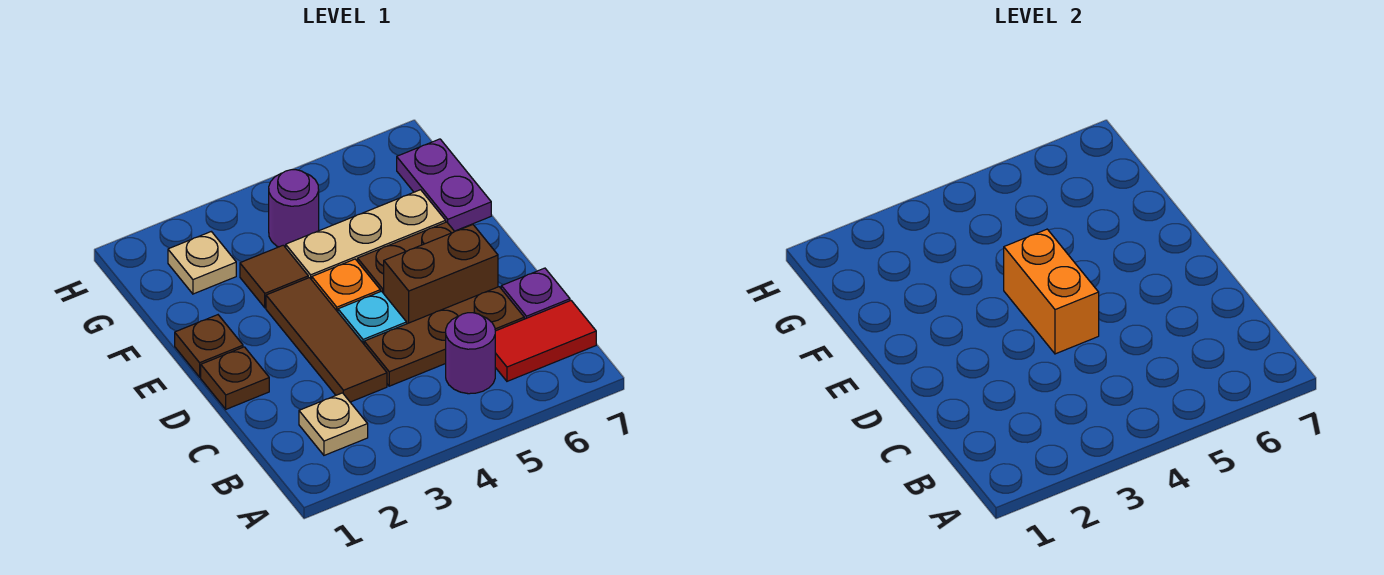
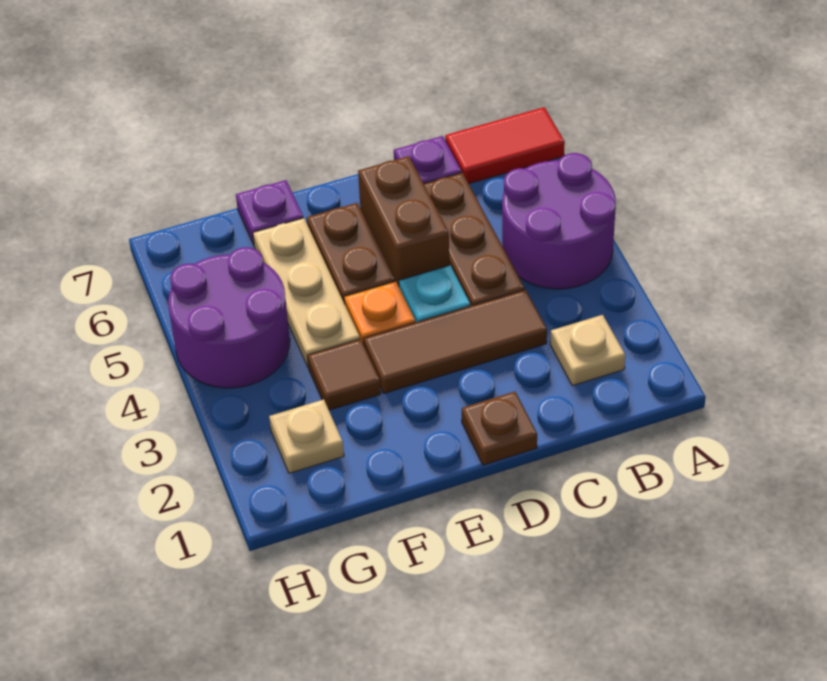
purple round brick B5 level 1 -> purple round brick A4:B5 level 1
red tile B6:B7 level 1 -> red tile A7:B7 level 1
orange brick D4:E4 level 2 -> none
brown plate E1 level 1 -> none
purple plate F7:G7 level 1 -> purple plate F7 level 1
purple round brick G4 level 1 -> purple round brick G4:H5 level 1

